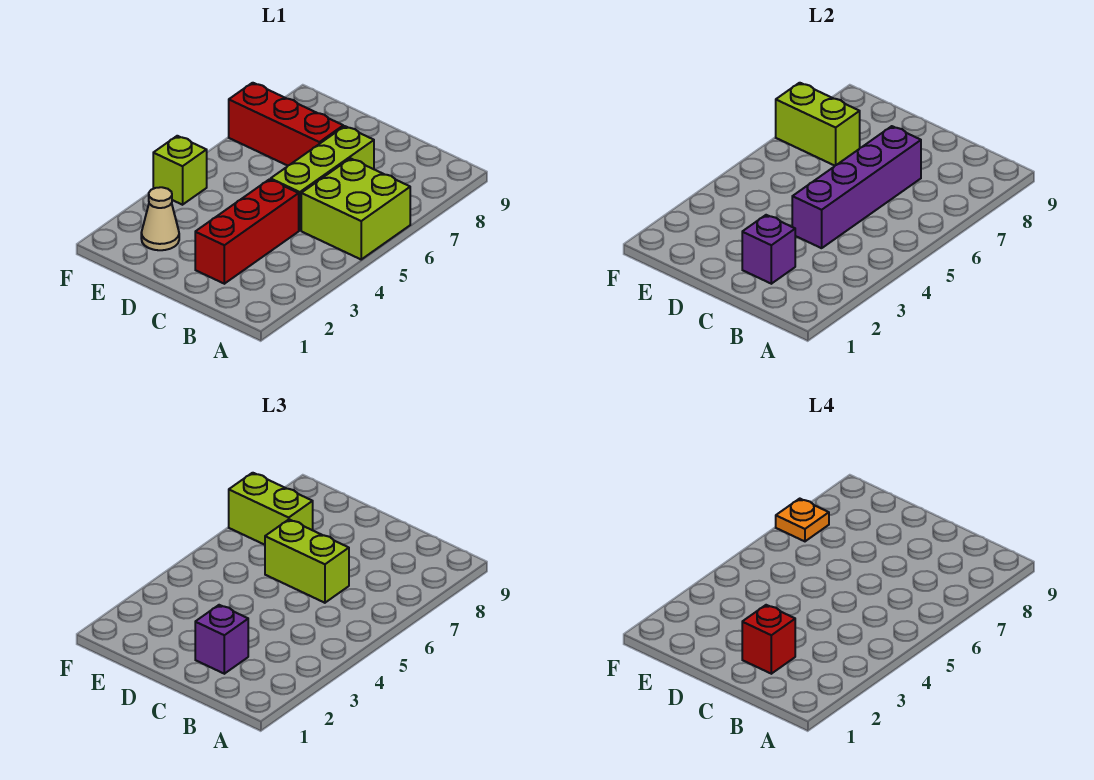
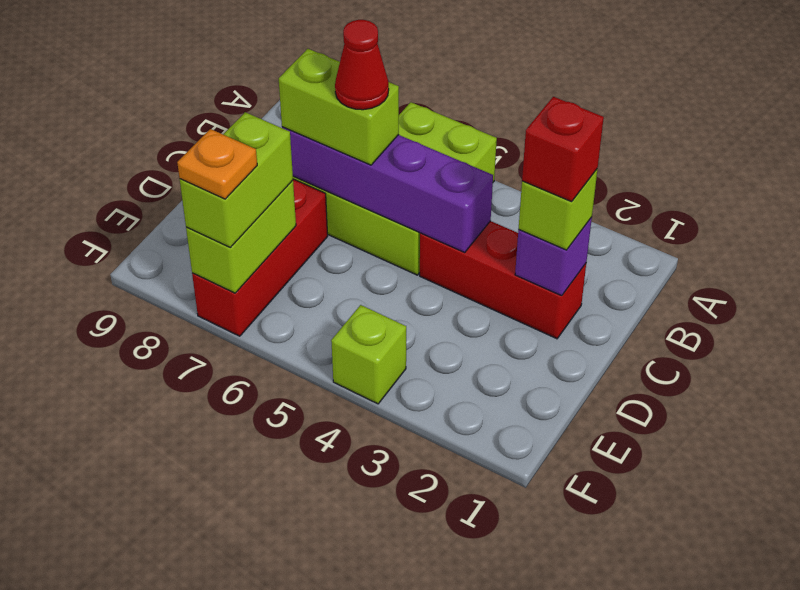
purple brick C2 level 3 -> lime brick C2 level 3
lime brick C6:D6 level 3 -> lime brick C6:C7 level 3
none -> red cone C6 level 4
tan cone E2 level 1 -> none

